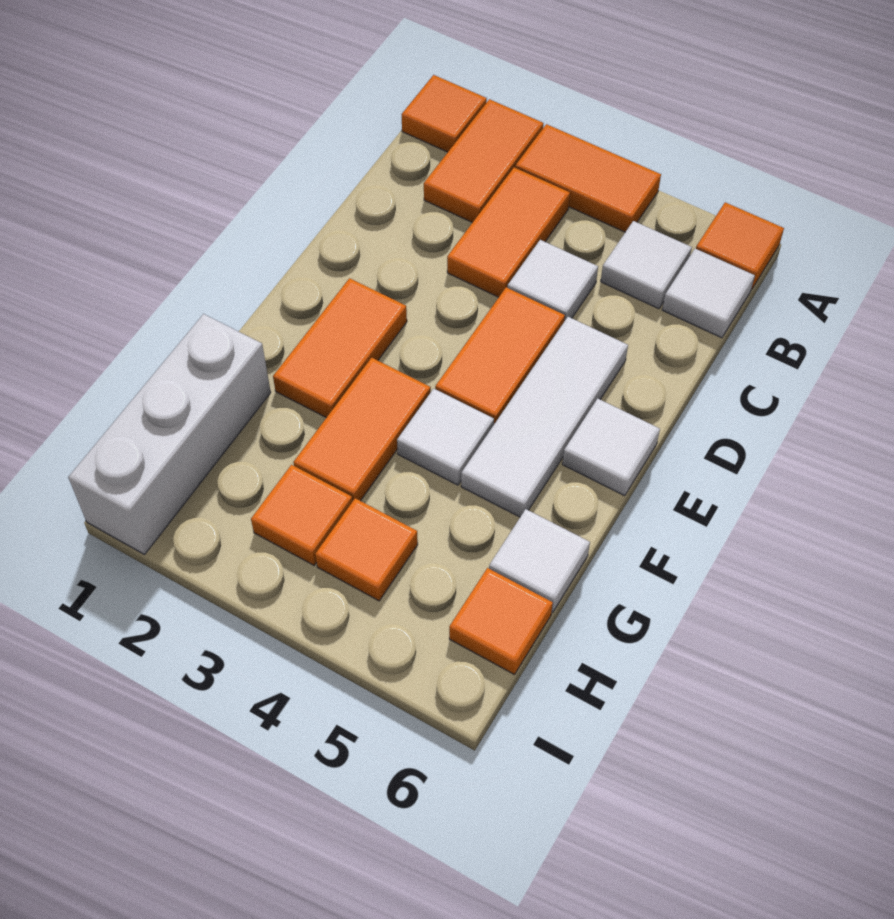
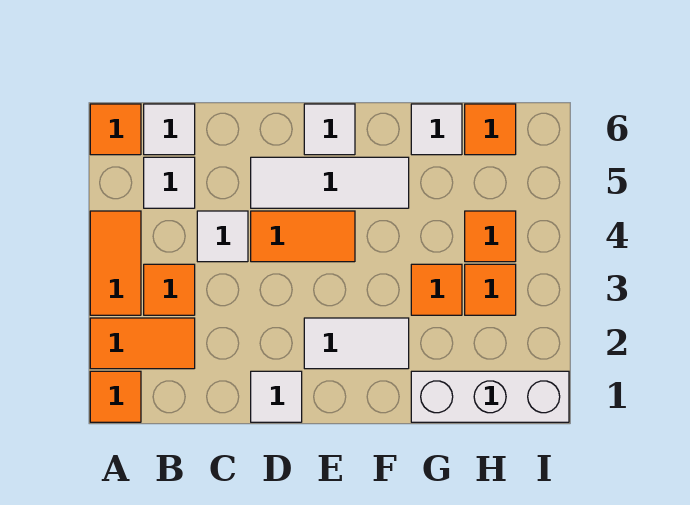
orange tile B3:C3 level 1 -> orange tile B3 level 1
orange tile E2:F2 level 1 -> white tile E2:F2 level 1
orange tile F3:G3 level 1 -> orange tile G3 level 1
white tile F4 level 1 -> white tile D1 level 1

